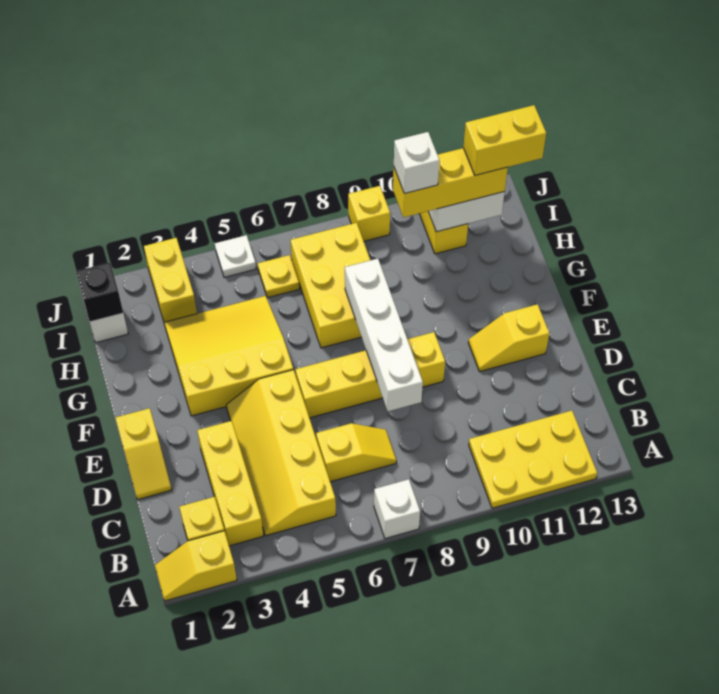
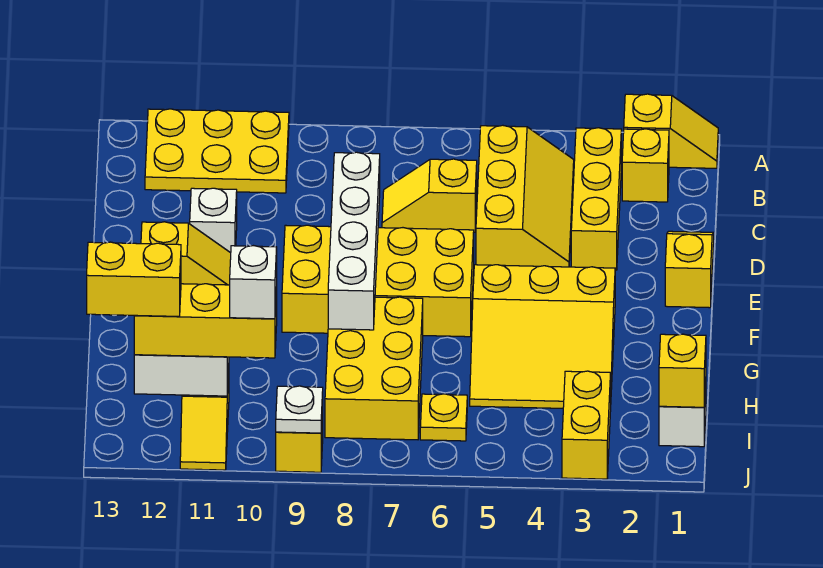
white brick A7 level 1 -> white brick D11 level 1
yellow slope B4:E5 level 1 top 5 -> yellow slope B4:D5 level 1 top 5
yellow brick E6:E9 level 1 -> yellow brick E6:F9 level 1
black brick I1 level 2 -> yellow brick I1 level 2
white plate J5 level 1 -> white plate J9 level 2

